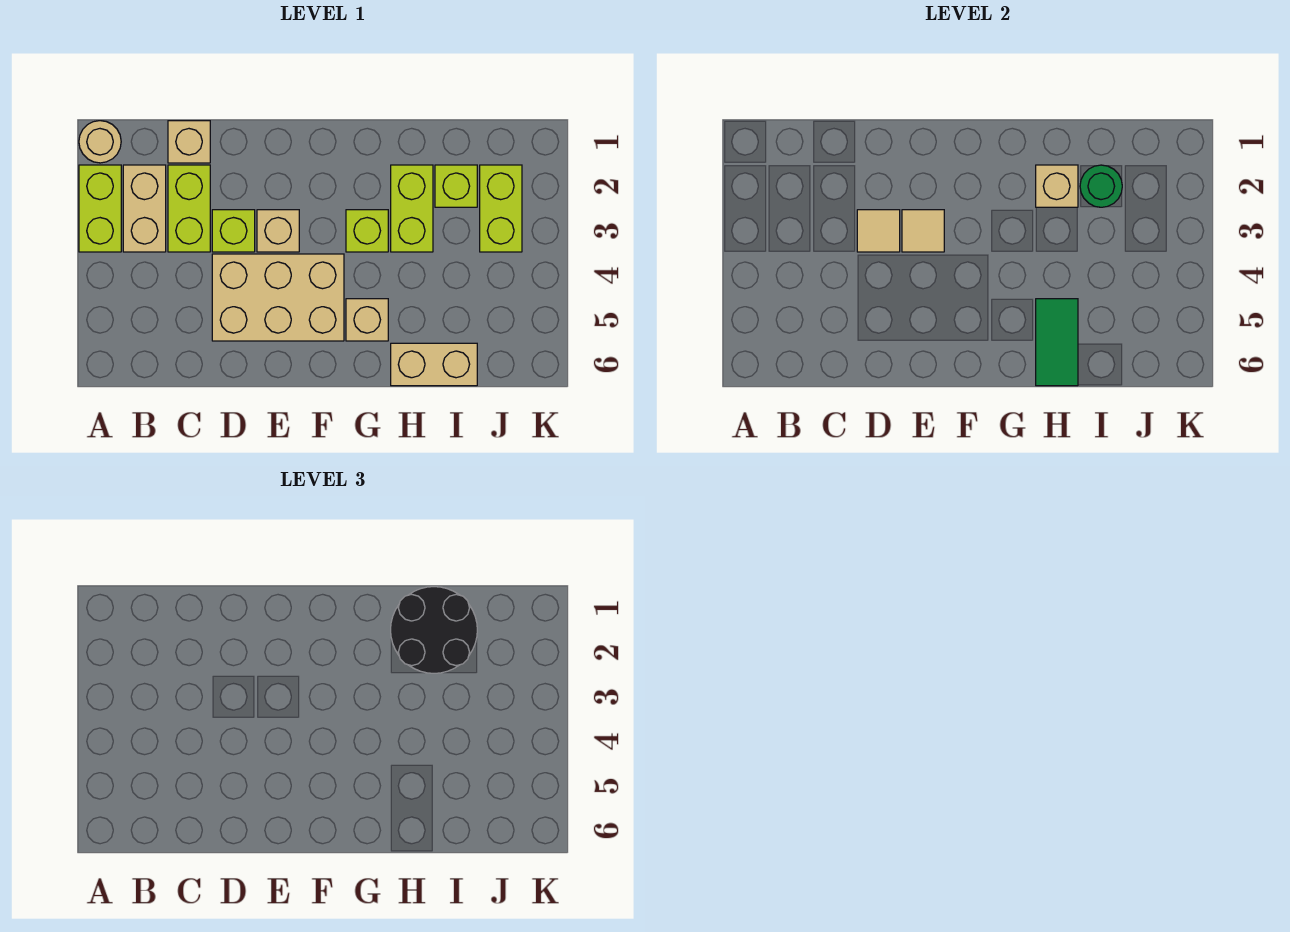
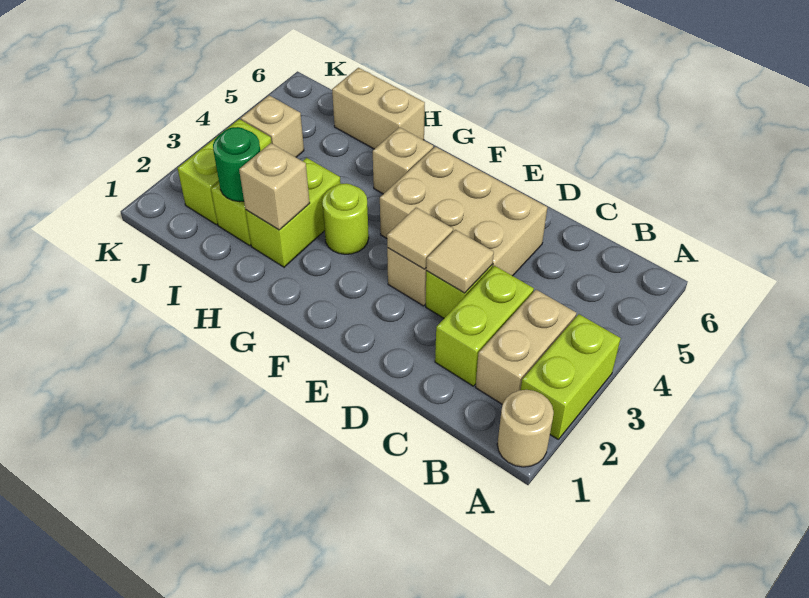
tan brick C1 level 1 -> tan brick J4 level 1
lime brick G3 level 1 -> lime round brick G3 level 1
black round brick H1:I2 level 3 -> none
green tile H5:H6 level 2 -> none

